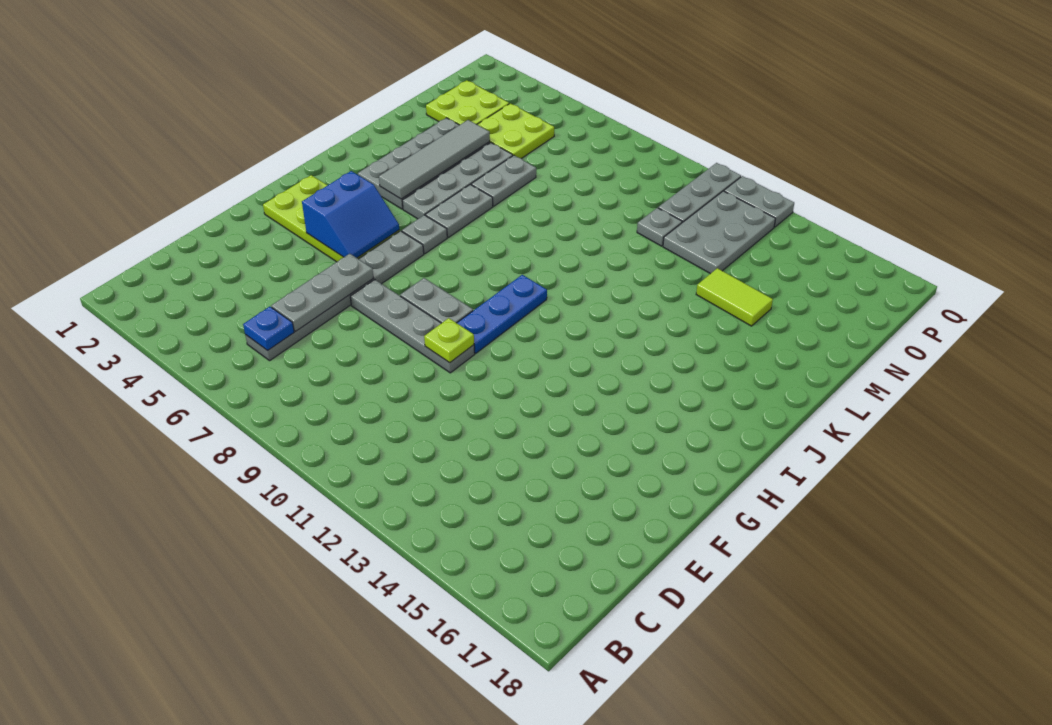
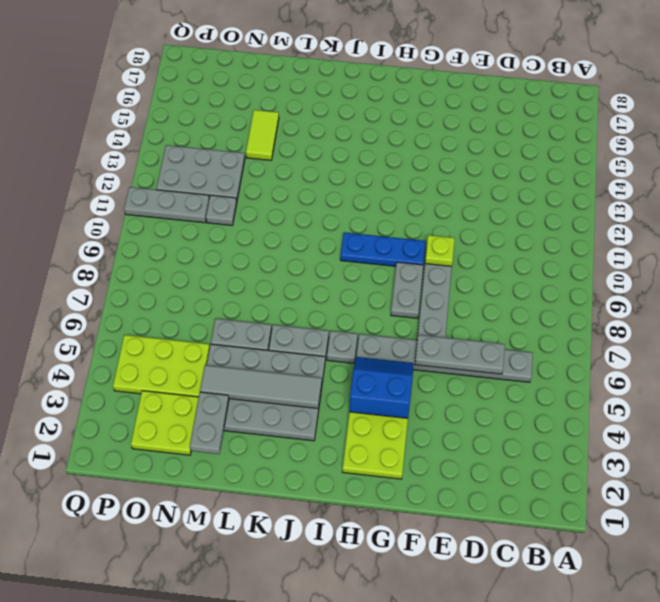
blue plate C6 level 2 -> none
lime plate N4:O5 level 1 -> lime plate N4:P5 level 1
grey plate Q12:Q13 level 1 -> grey plate M2:M3 level 2

